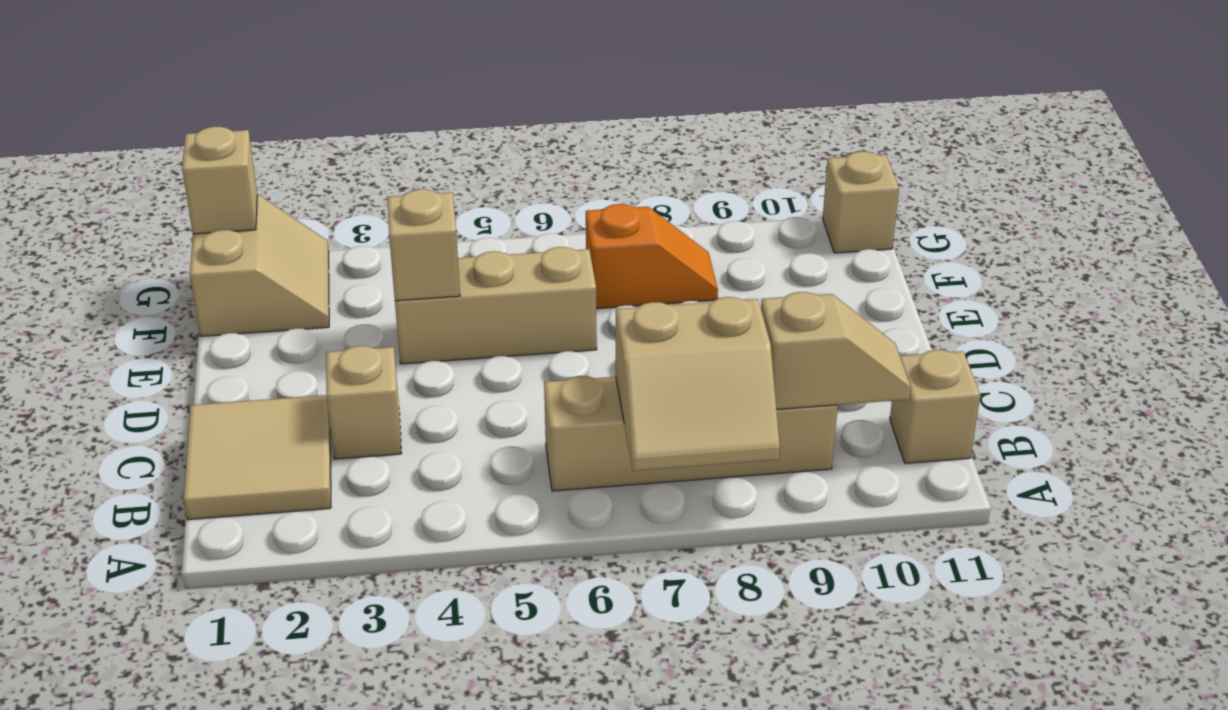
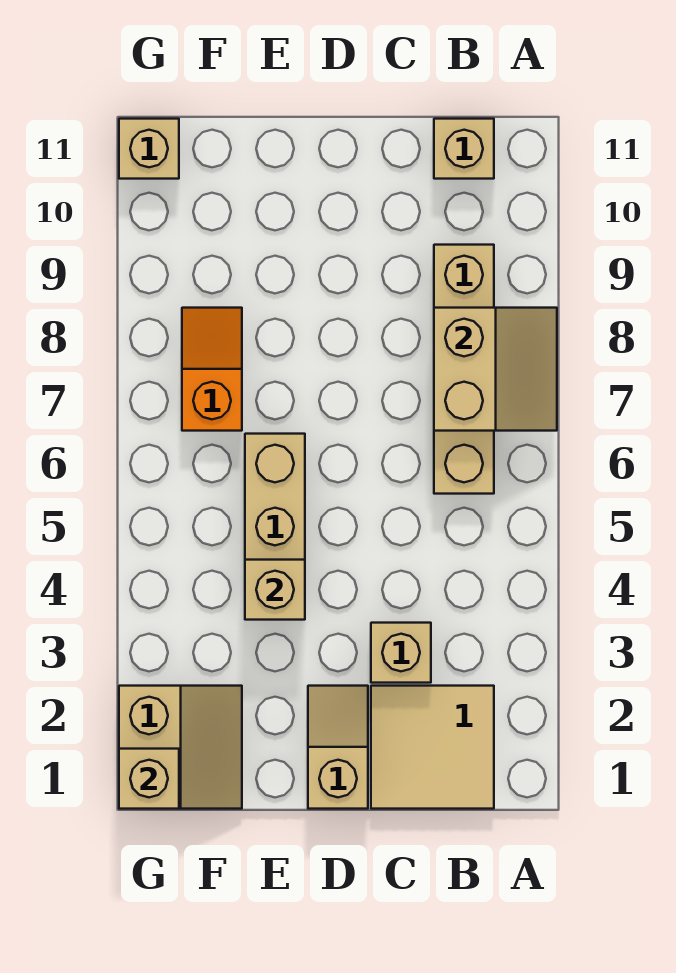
tan slope B9:B10 level 2 top 9 -> tan slope D1:D2 level 1 top 1
tan slope F1:G2 level 1 top 1 -> tan slope F1:G2 level 1 top G

